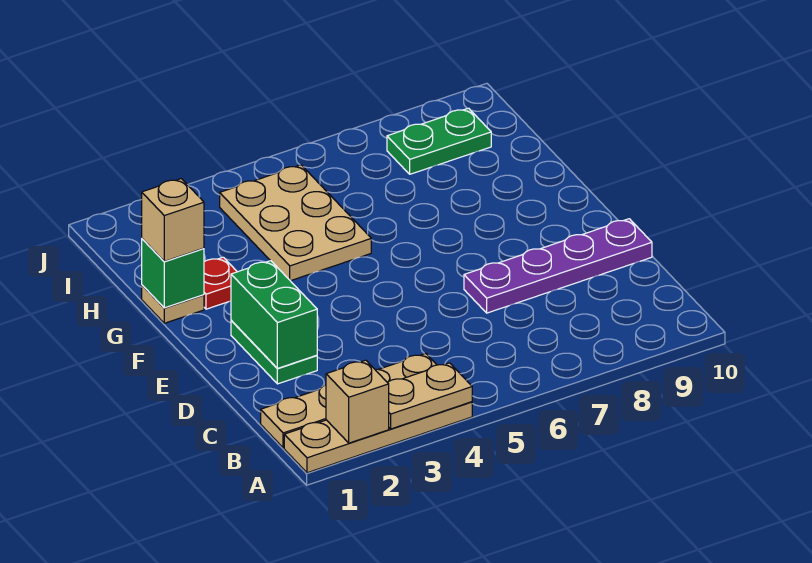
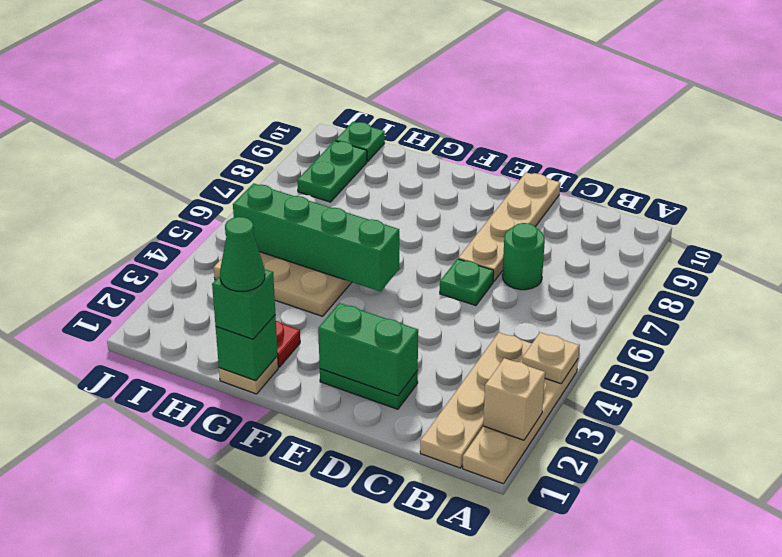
tan plate A3:A4 level 2 -> tan plate A4 level 2
none -> green round brick C7 level 1
none -> green plate D6 level 1
purple plate D7:D10 level 1 -> tan plate D7:D10 level 1
none -> green brick F5:I5 level 2
tan brick G1 level 3 -> green brick G1 level 3
none -> green cone G1 level 4
none -> green plate I10 level 1

